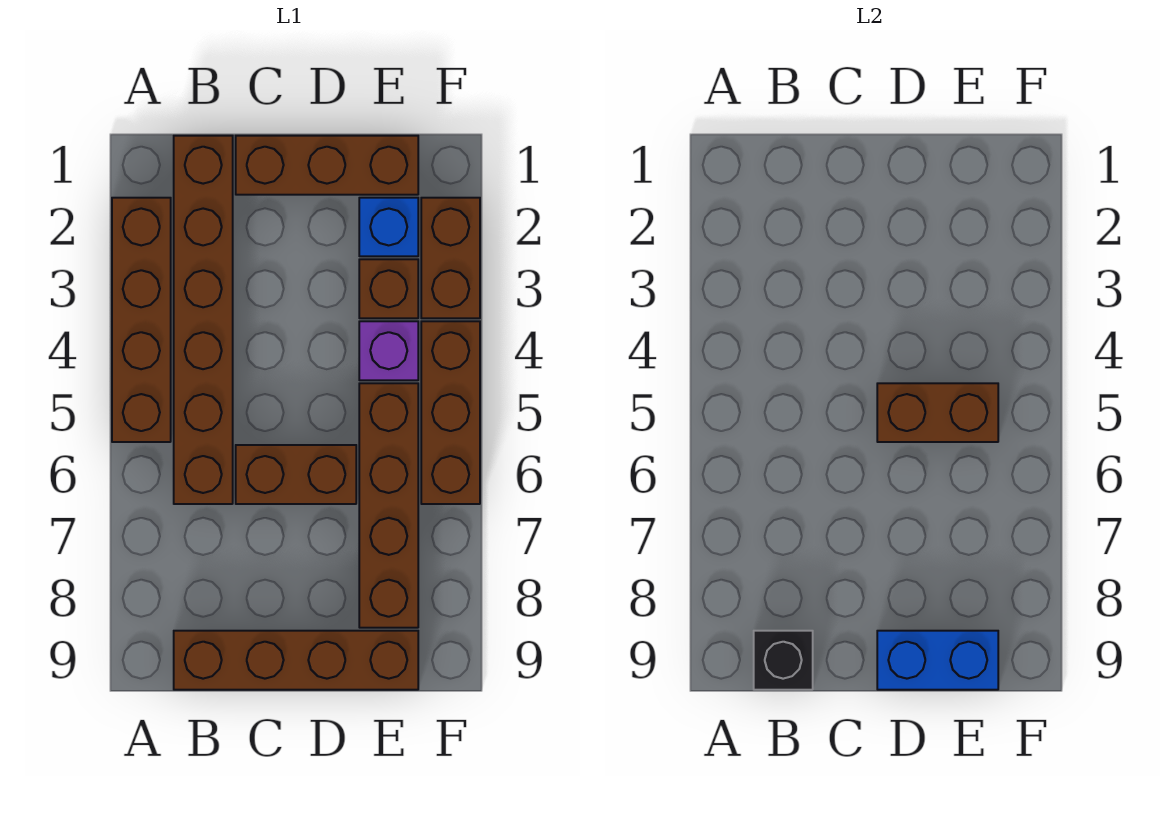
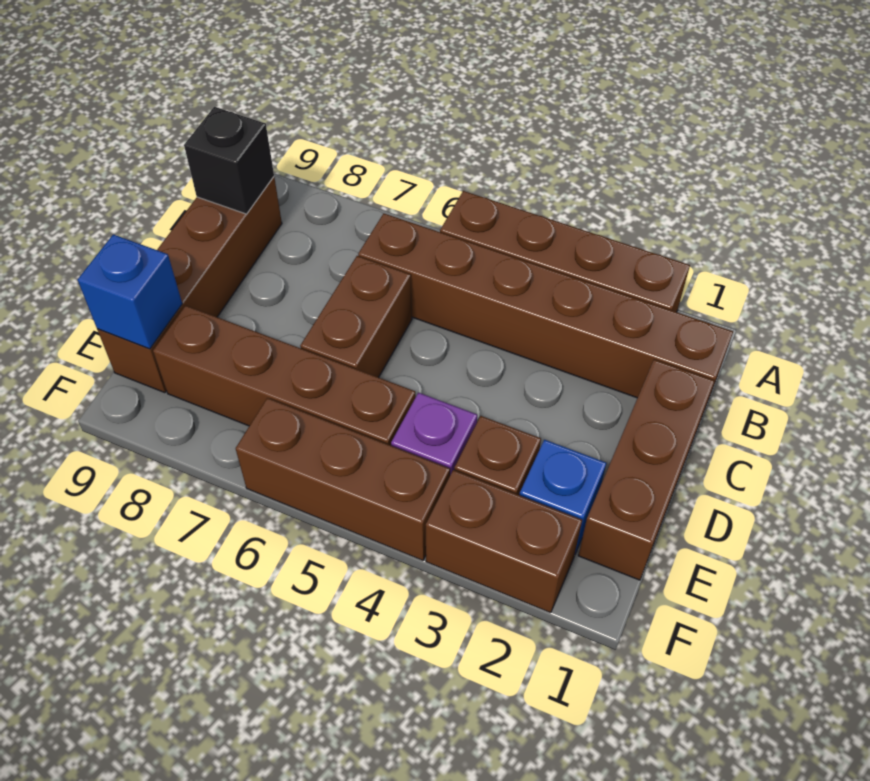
brown brick D5:E5 level 2 -> none
blue brick D9:E9 level 2 -> blue brick E9 level 2

